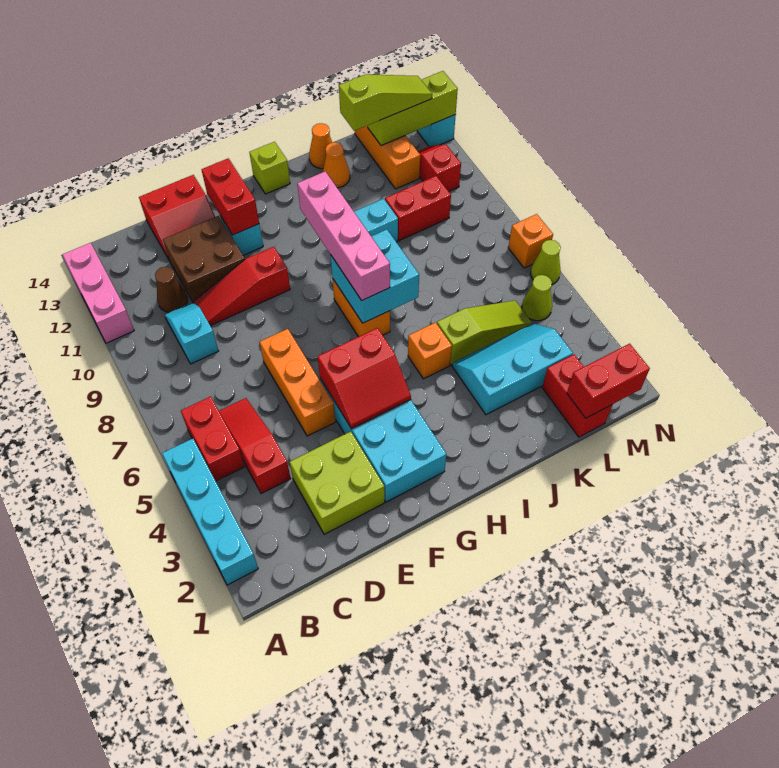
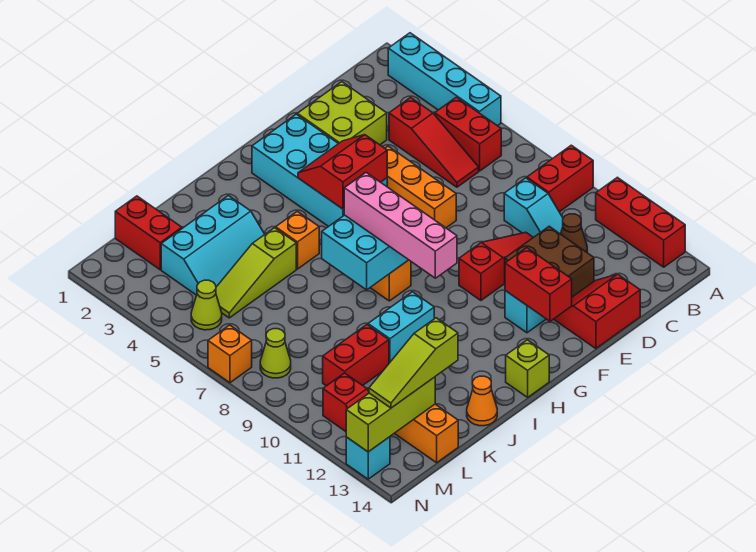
pink brick A11:A13 level 1 -> red brick A11:A13 level 1
orange cone J13 level 1 -> none
red brick L1:M1 level 2 -> red brick A9:B9 level 1
lime cone N6 level 1 -> lime cone M8 level 1

